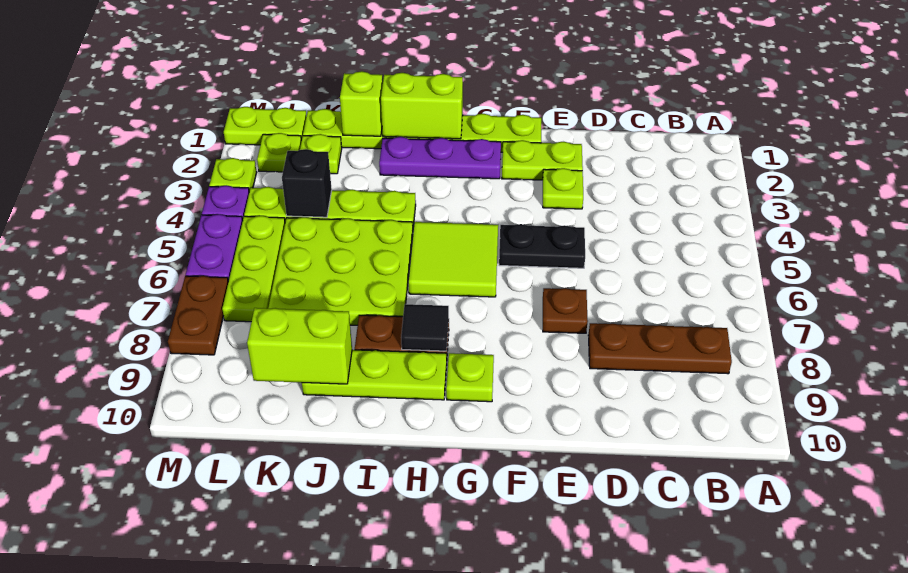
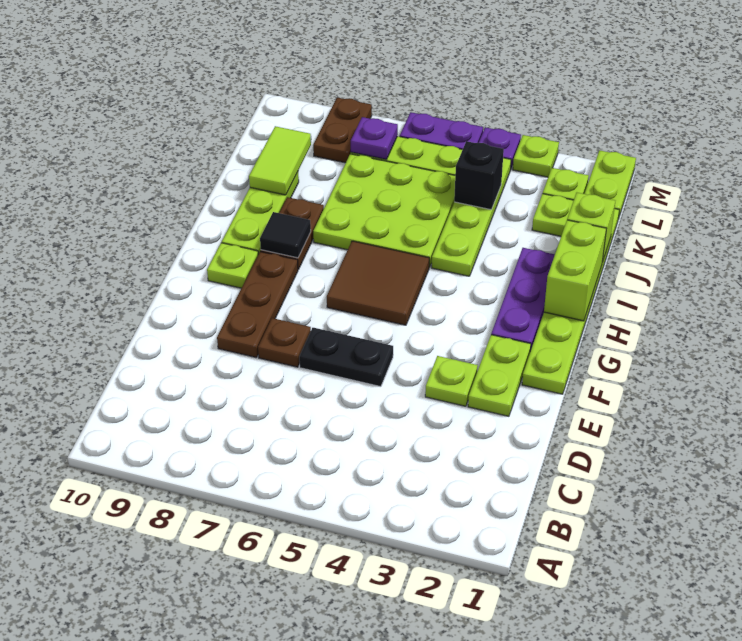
brown plate B8:D8 level 1 -> brown plate E8:G8 level 1
black plate E5:F5 level 1 -> black plate E5:E6 level 1
lime tile G5:H6 level 1 -> brown tile G5:H6 level 1
lime brick J9:K9 level 2 -> lime tile J9:K9 level 2
none -> purple plate L7 level 2
brown plate M7:M8 level 1 -> brown plate L8:M8 level 1

